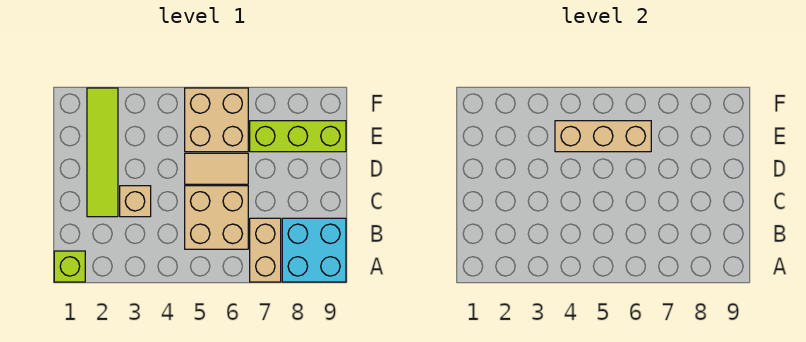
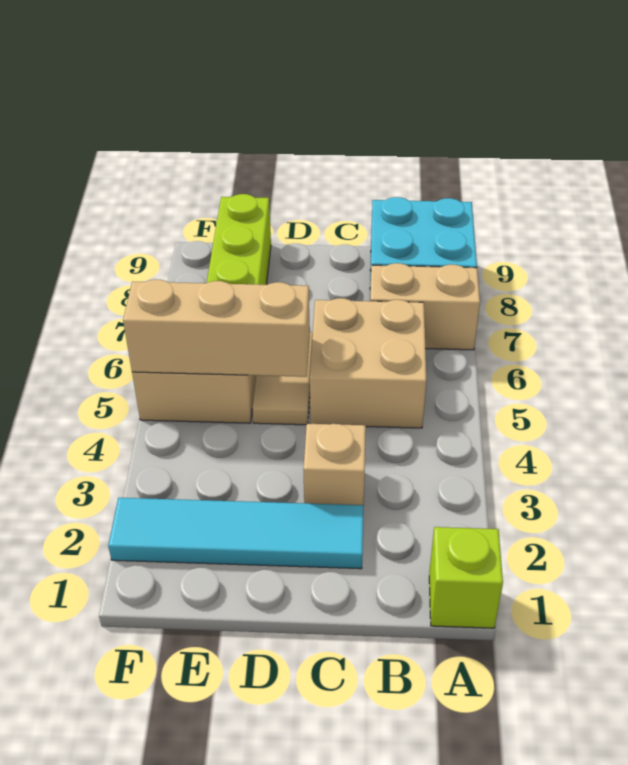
lime tile C2:F2 level 1 -> cyan tile C2:F2 level 1
tan brick E4:E6 level 2 -> tan brick D5:F5 level 2

